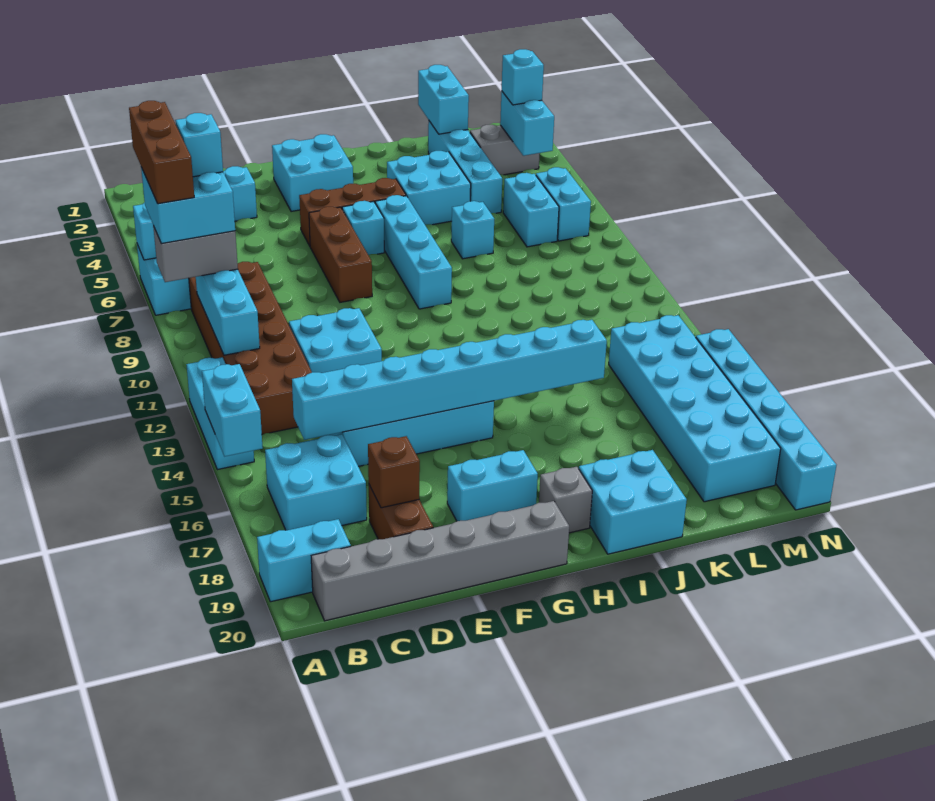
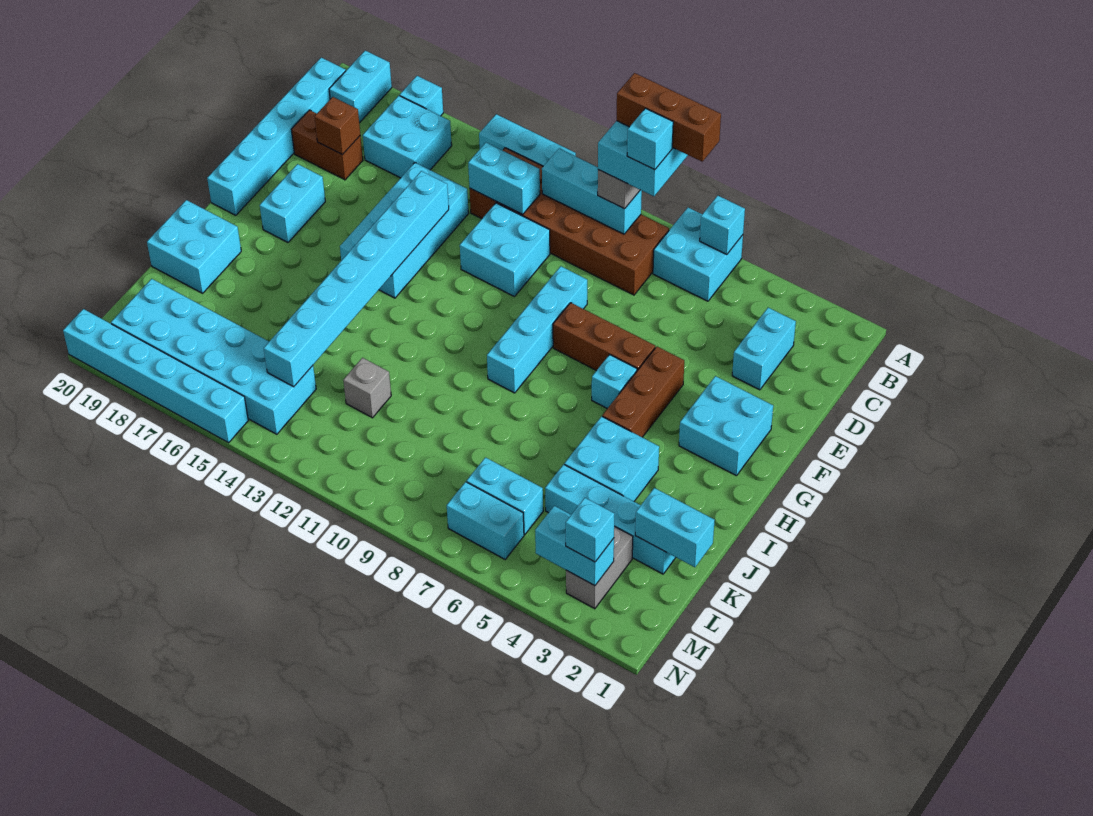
cyan brick A14:A15 level 2 -> cyan brick C12:C13 level 2
grey brick B20:G20 level 1 -> cyan brick B20:G20 level 1
cyan brick C15:J15 level 2 -> cyan brick E14:L14 level 2
cyan brick H6:H9 level 1 -> cyan brick E9:H9 level 1
grey brick H19 level 1 -> grey brick K12 level 1
cyan brick J7 level 1 -> cyan brick A17 level 1

